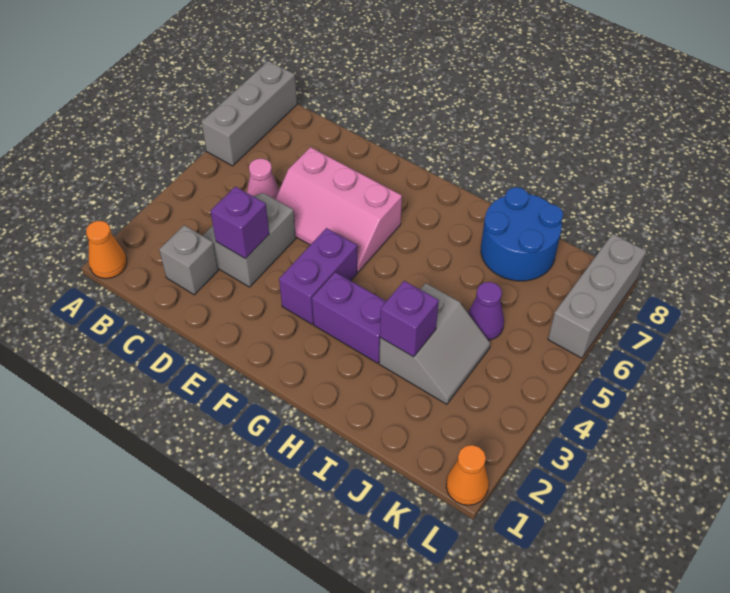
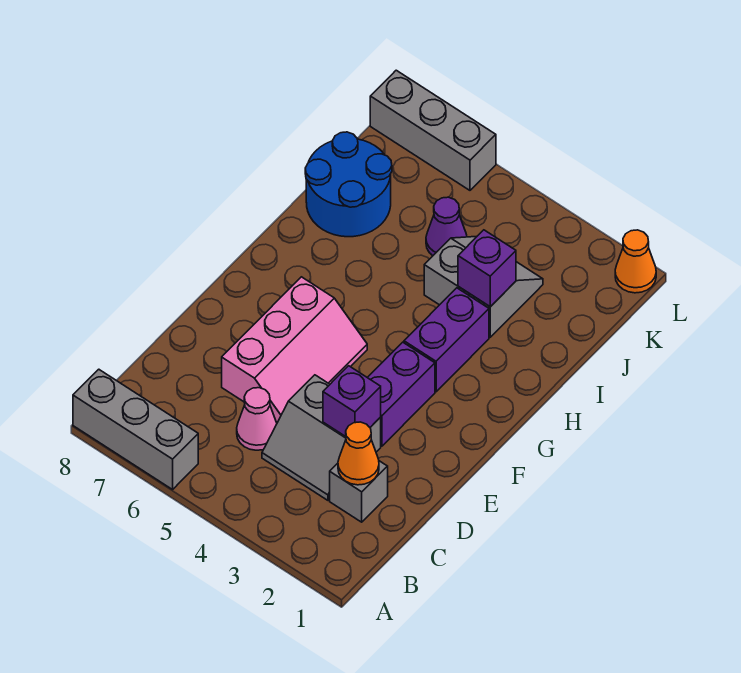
orange cone A1 level 1 -> orange cone C2 level 2
purple brick F3:F4 level 1 -> purple brick E3:F3 level 1

